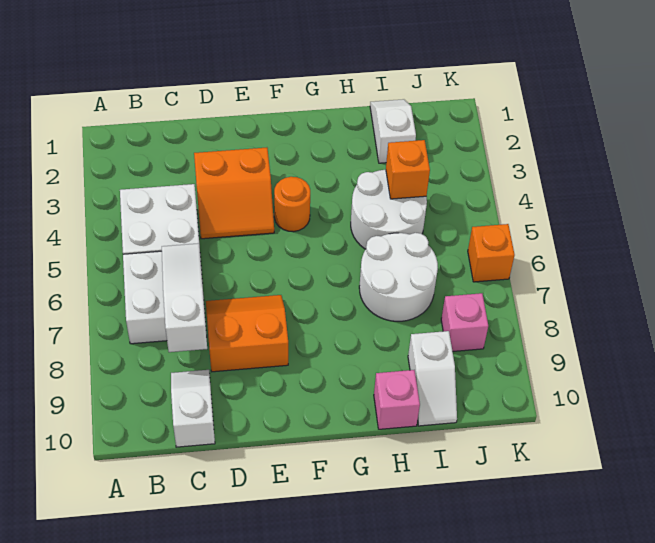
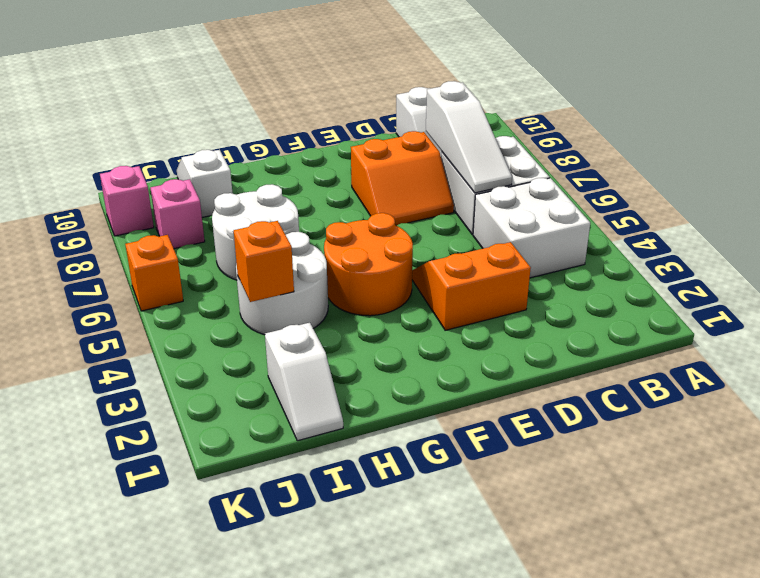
orange round brick F4 level 1 -> orange round brick F4:G5 level 1
pink brick H10 level 1 -> pink brick K9 level 1

